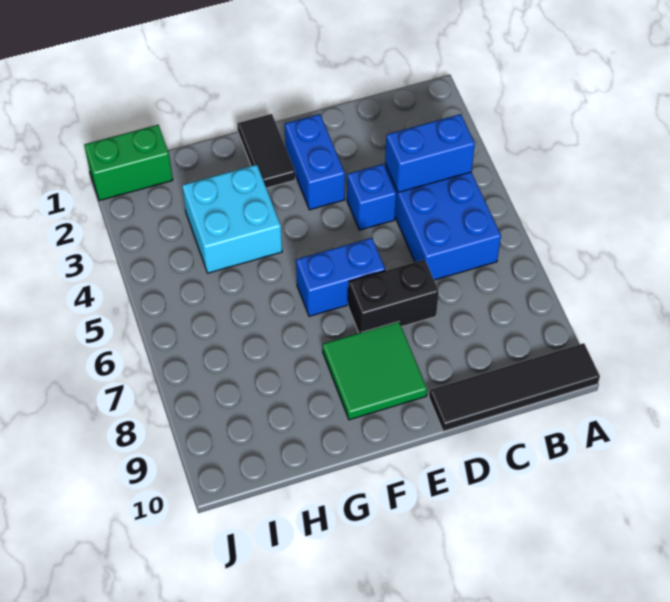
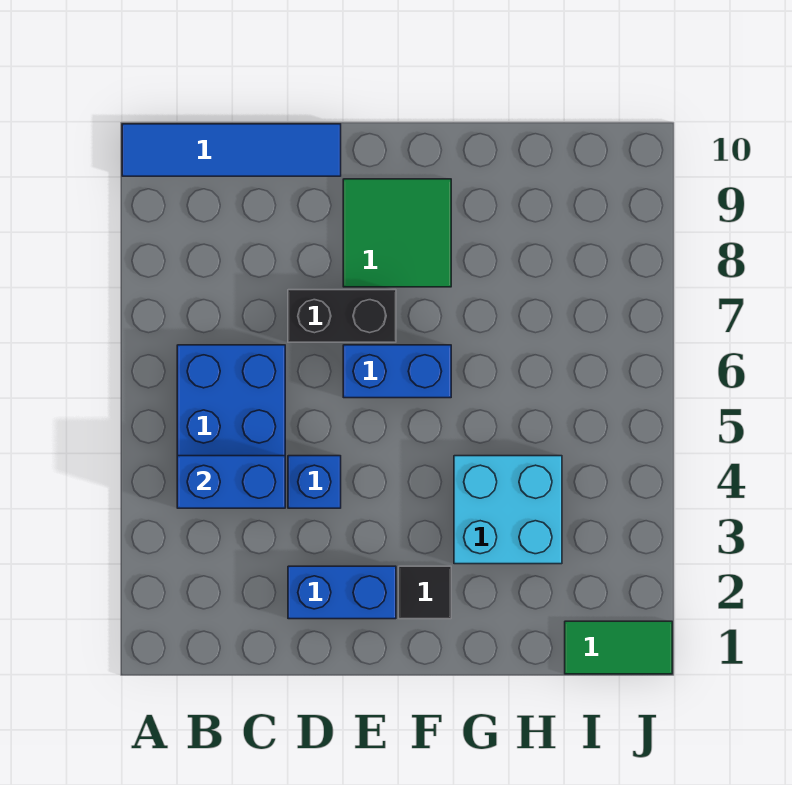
black tile A10:D10 level 1 -> blue tile A10:D10 level 1
blue brick E2:E3 level 1 -> blue brick D2:E2 level 1
black tile F1:F2 level 1 -> black tile F2 level 1
green brick I1:J1 level 1 -> green tile I1:J1 level 1

